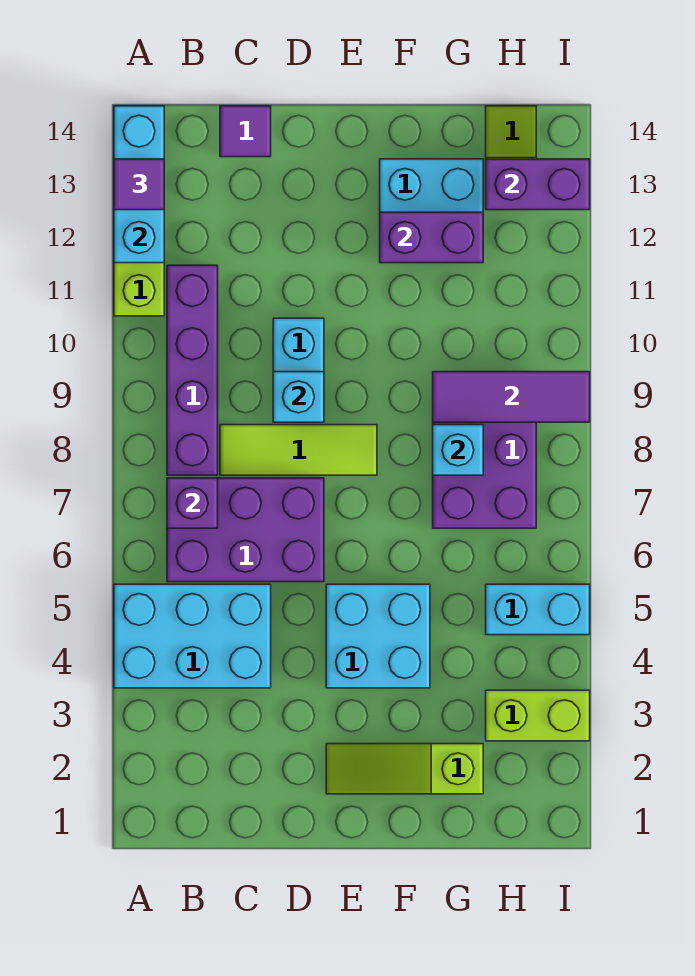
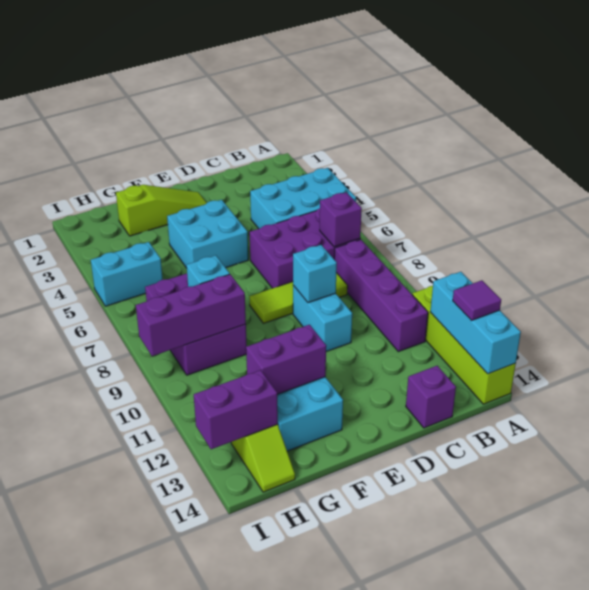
purple tile C14 level 1 -> purple brick C14 level 1
purple tile G9:I9 level 2 -> purple brick G9:I9 level 2
lime brick H3:I3 level 1 -> none

